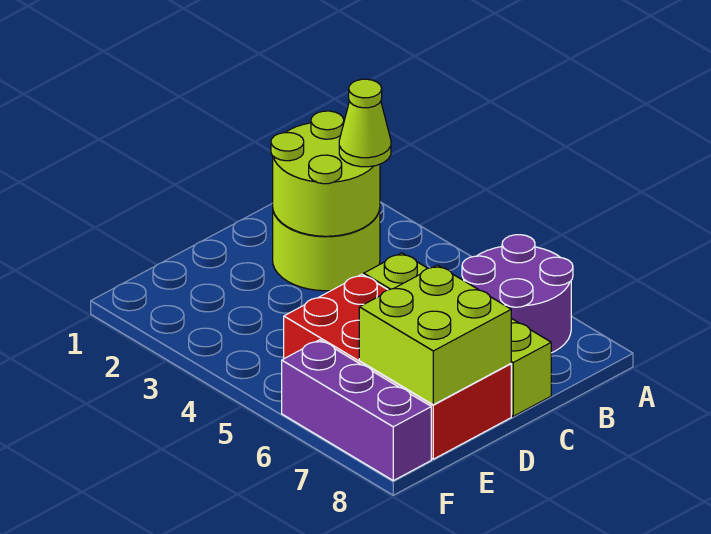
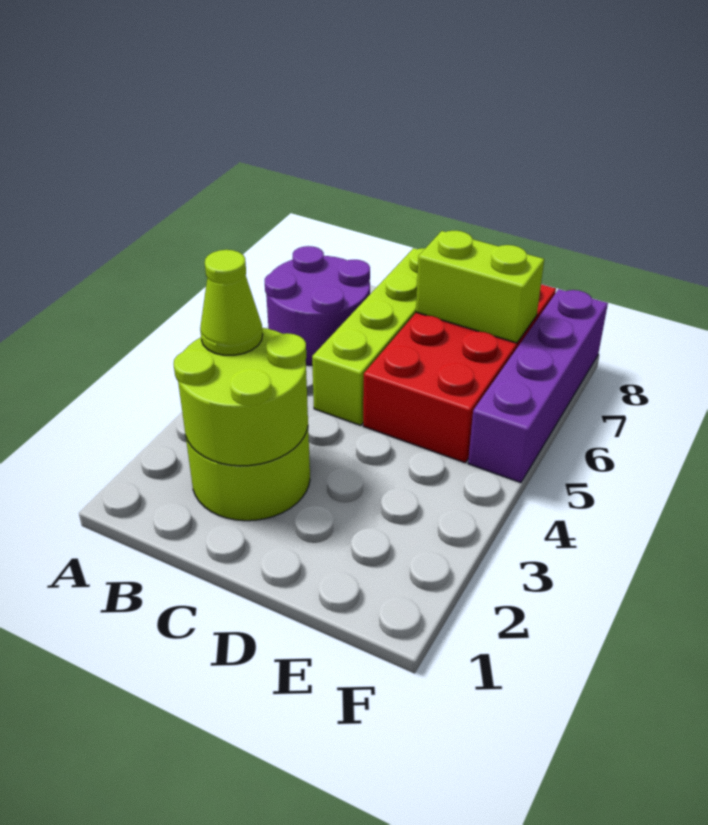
lime brick D7:E8 level 2 -> lime brick D7:E7 level 2
purple brick F6:F8 level 1 -> purple brick F5:F8 level 1

